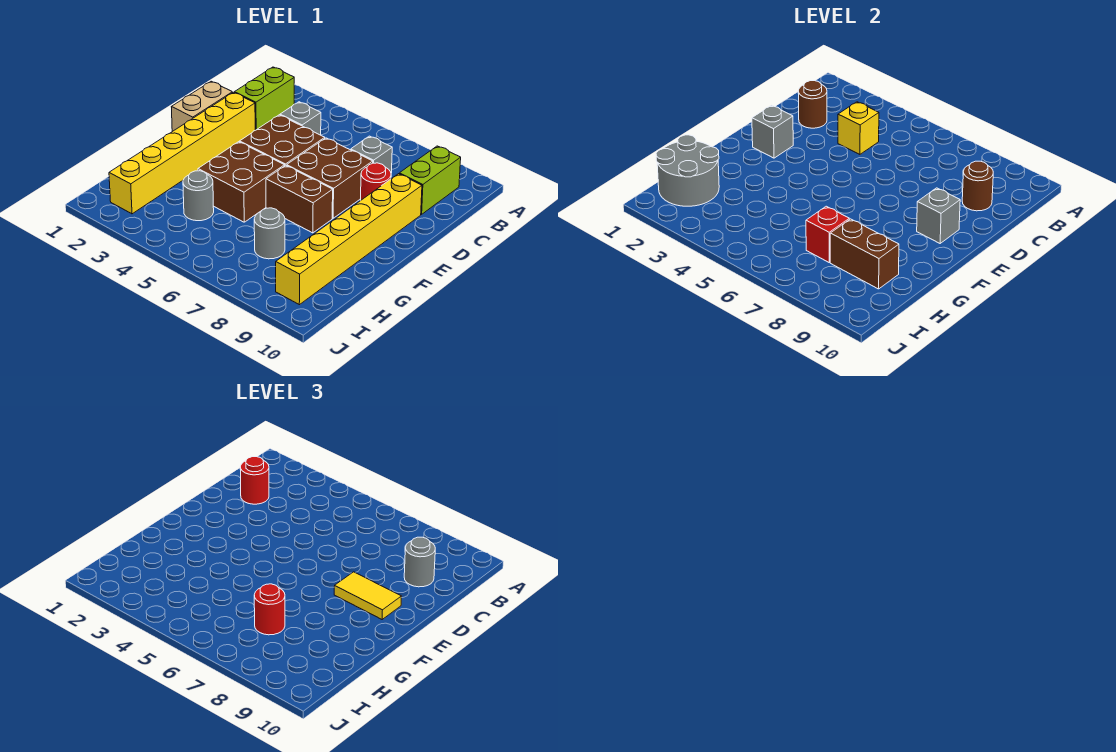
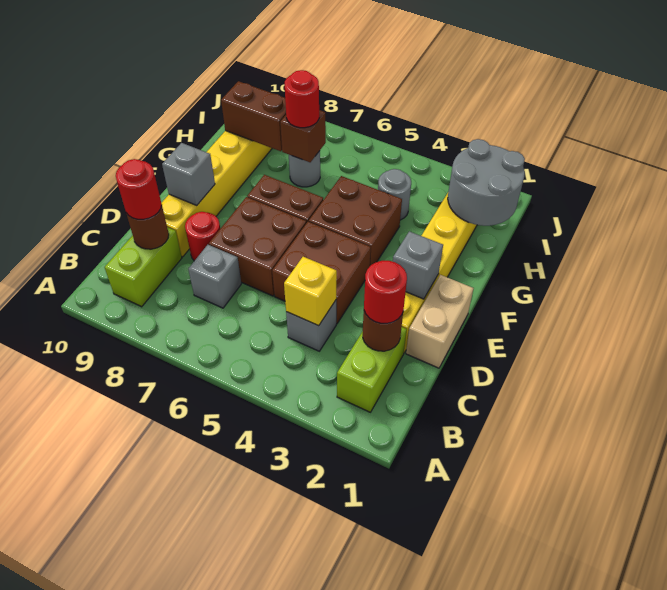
grey round brick C9 level 3 -> red round brick C9 level 3
yellow tile E8:E9 level 3 -> none
red brick H7 level 2 -> brown brick H7 level 2

